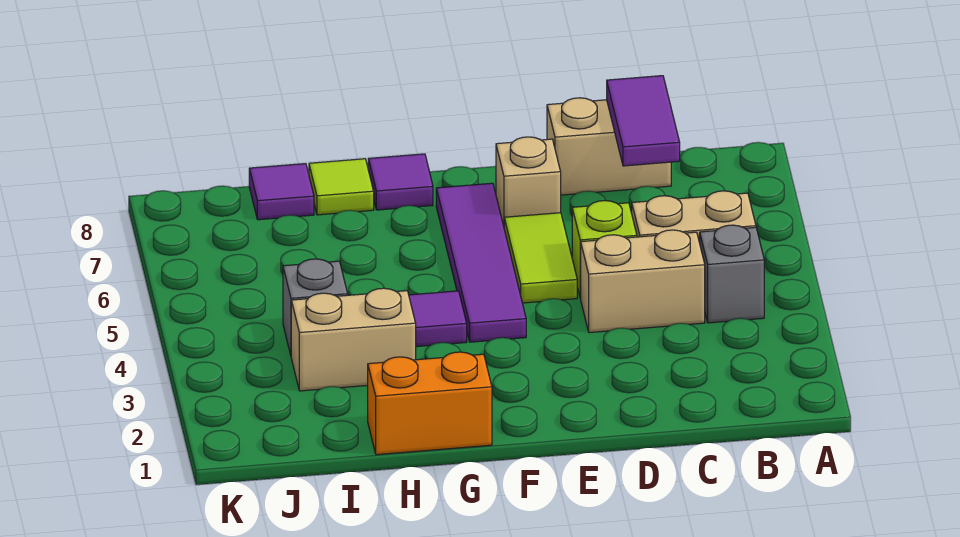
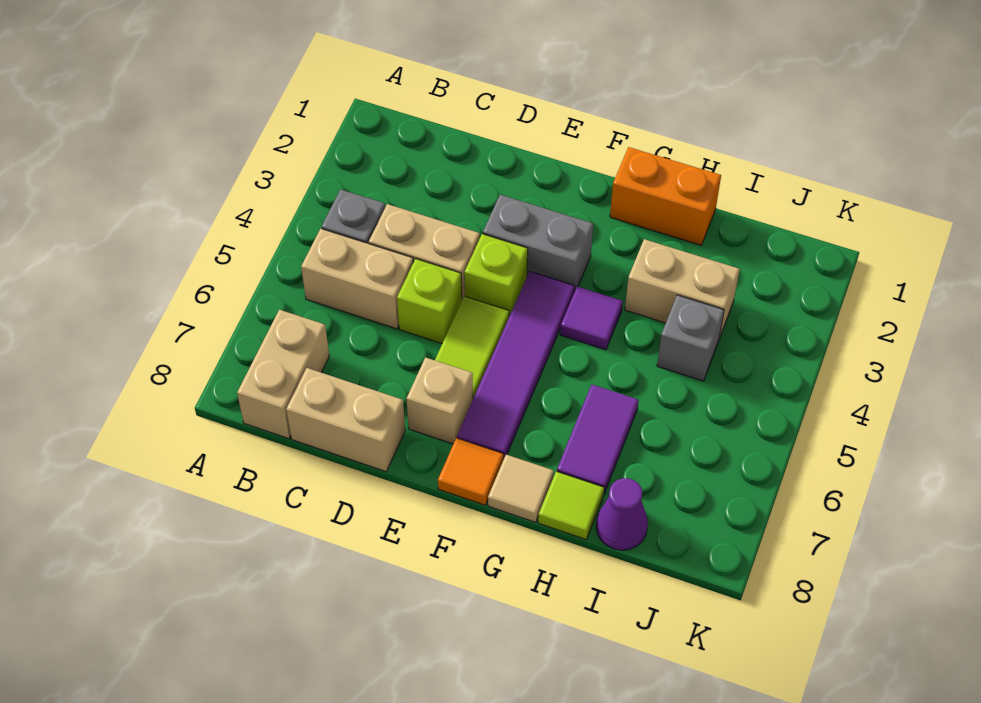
none -> tan brick B7:B8 level 1
purple tile C7:C8 level 2 -> purple tile H6:H7 level 1
none -> grey brick E3:F3 level 1
none -> lime brick E4 level 1
none -> orange tile F8 level 1
purple tile G8 level 1 -> tan tile G8 level 1
purple tile I8 level 1 -> purple cone I8 level 1

